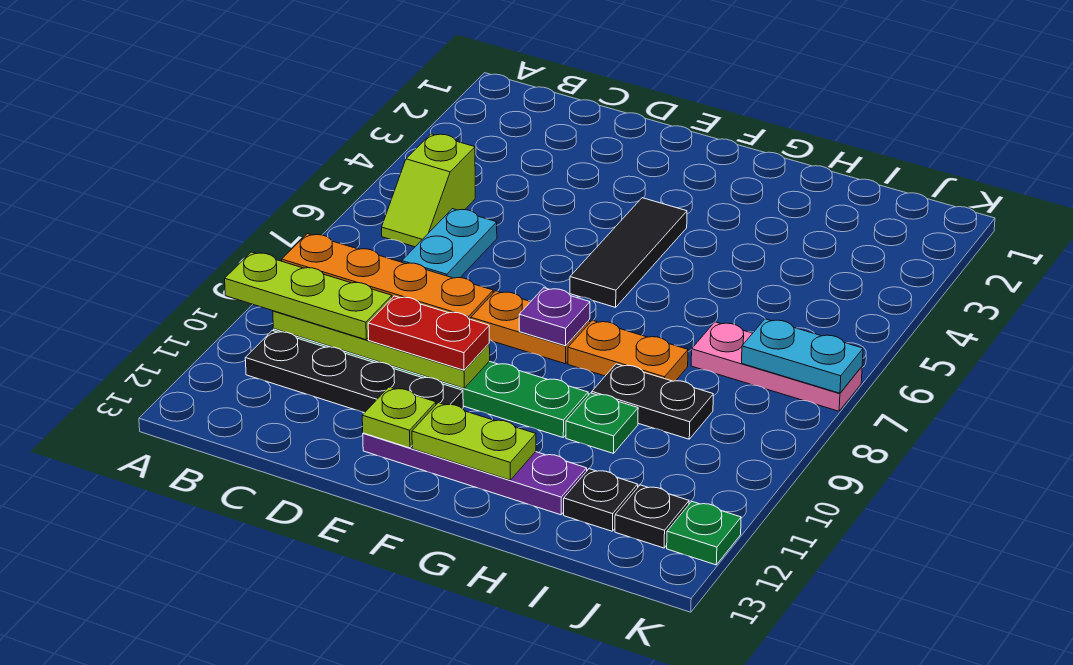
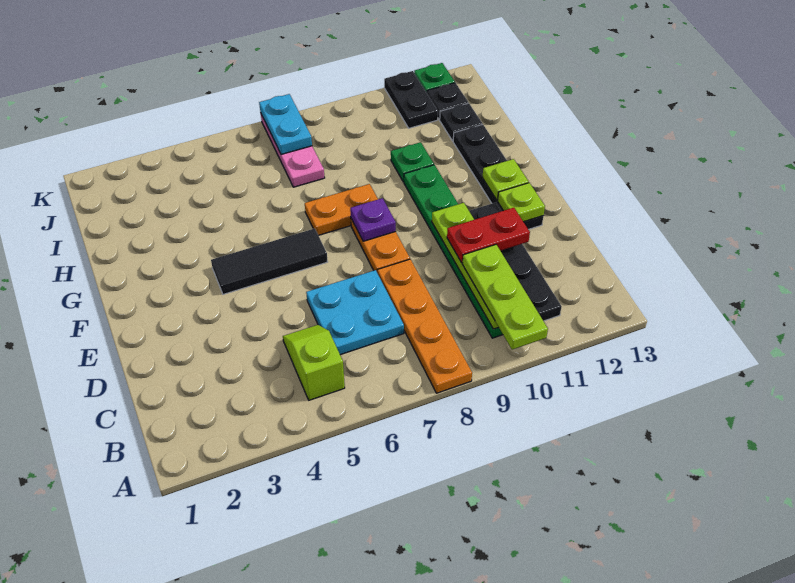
lime slope B5:B6 level 1 top 5 -> lime slope B5:C5 level 1 top B
cyan plate C6:C7 level 1 -> cyan plate C6:D7 level 1
red plate D10:E10 level 3 -> red plate D10:D11 level 3
purple plate E12:H12 level 1 -> black plate E12:H12 level 1
lime plate F12:G12 level 2 -> lime plate F12 level 2
orange plate G8:H8 level 1 -> orange plate G7:G8 level 1
black plate H9:I9 level 1 -> black plate J11:K11 level 1

